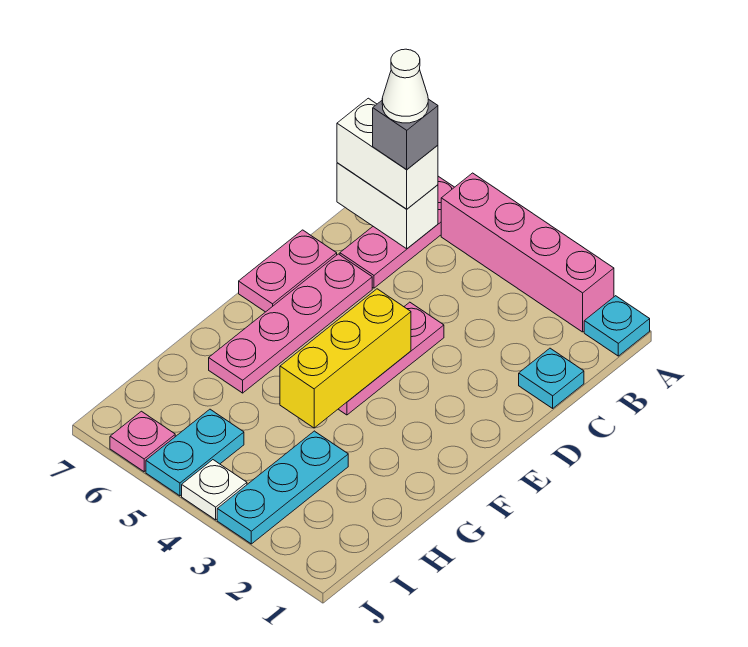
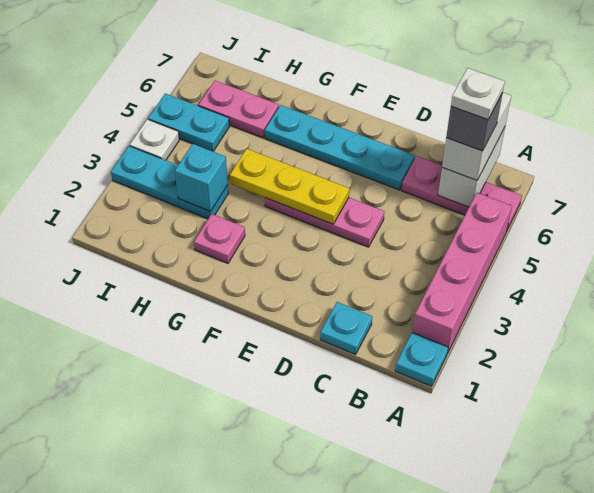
white cone B6 level 5 -> white plate B6 level 5
pink plate D6:G6 level 1 -> cyan plate D6:G6 level 1
pink plate D7:E7 level 1 -> pink plate H6:I6 level 1
yellow brick E4:G4 level 2 -> yellow plate E4:G4 level 2
none -> cyan brick H3 level 2
pink plate J6 level 1 -> pink plate G2 level 1

